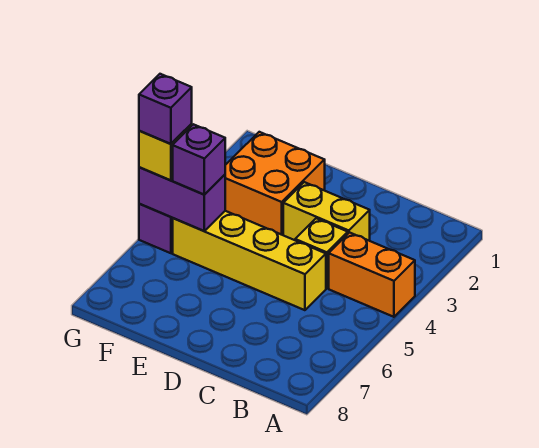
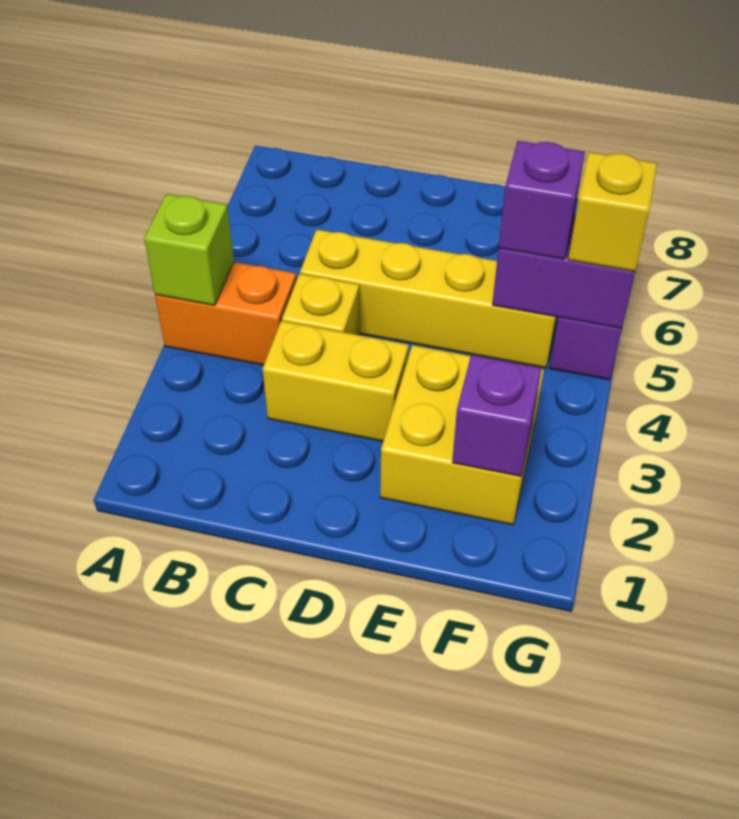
none -> lime brick A4 level 2
orange brick E2:F3 level 1 -> yellow brick E2:F3 level 1
purple brick G5 level 4 -> purple brick F2 level 2

